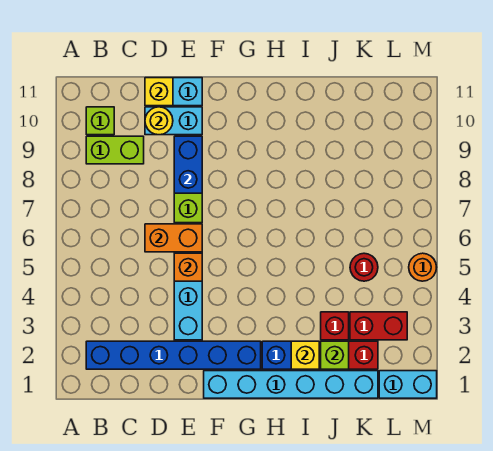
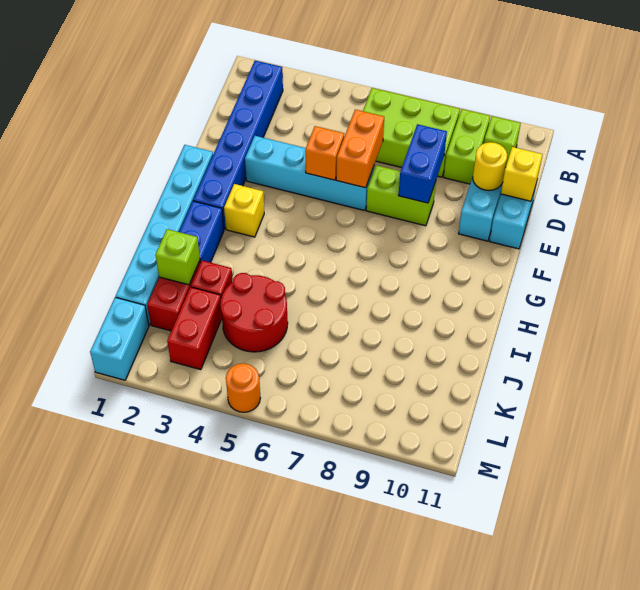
none -> lime brick B6:C8 level 1
blue brick E8:E9 level 2 -> blue brick D8:E8 level 2
yellow brick I2 level 2 -> yellow brick G3 level 1
red round brick K5 level 1 -> red round brick J4:K5 level 1

